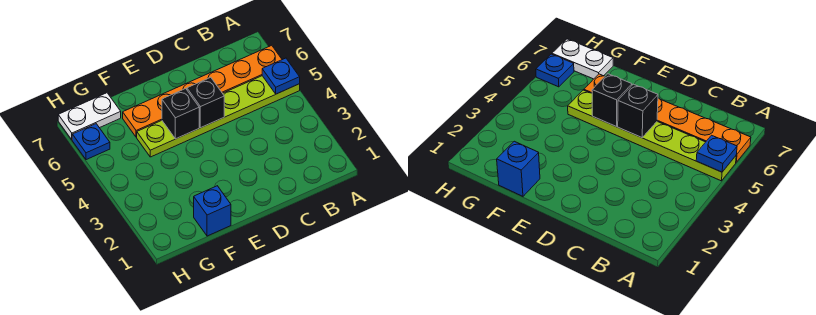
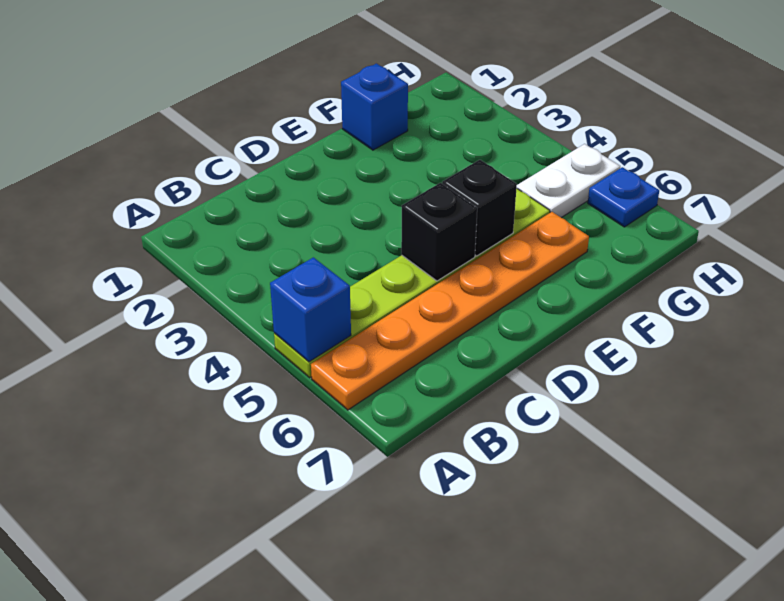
blue plate A5 level 2 -> blue brick A5 level 2
white plate G7:H7 level 1 -> white plate G5:H5 level 1

